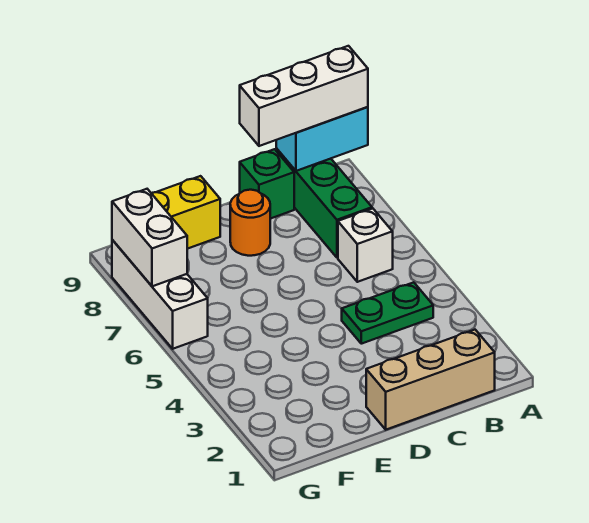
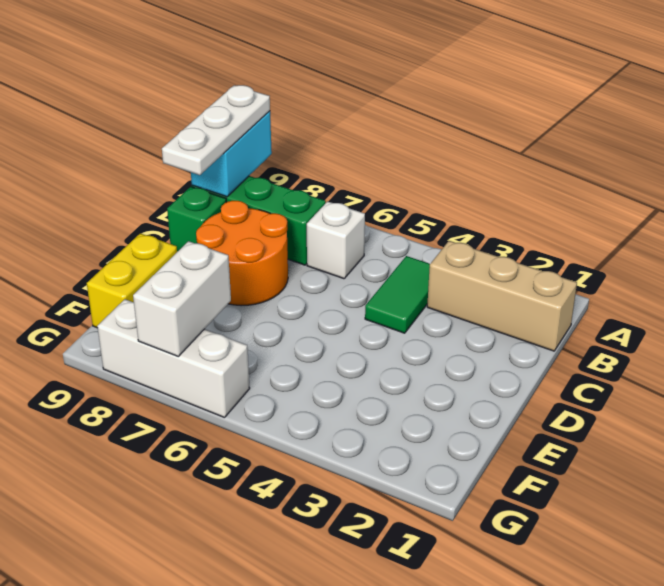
white brick A9:C9 level 3 -> white plate A9:C9 level 3
tan brick B1:D1 level 1 -> tan brick B1:B3 level 1
green plate B4:C4 level 1 -> green tile B4:C4 level 1
orange round brick D8 level 1 -> orange round brick C7:D8 level 1
white brick G7:G8 level 2 -> white brick F7:G7 level 2

